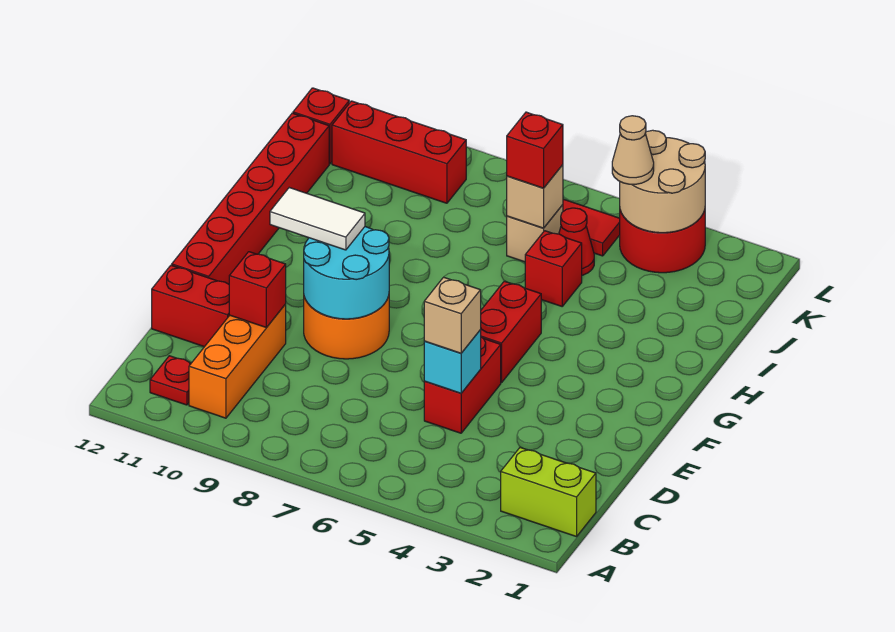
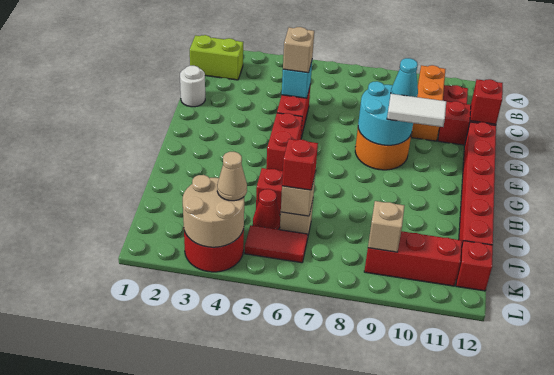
none -> white round brick D1 level 1
red brick D10 level 2 -> red brick D12 level 2
none -> cyan cone E9 level 3
none -> tan brick K9 level 2

